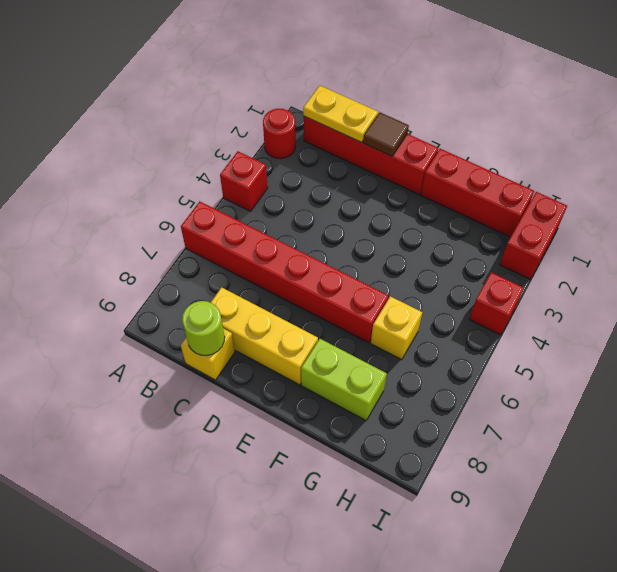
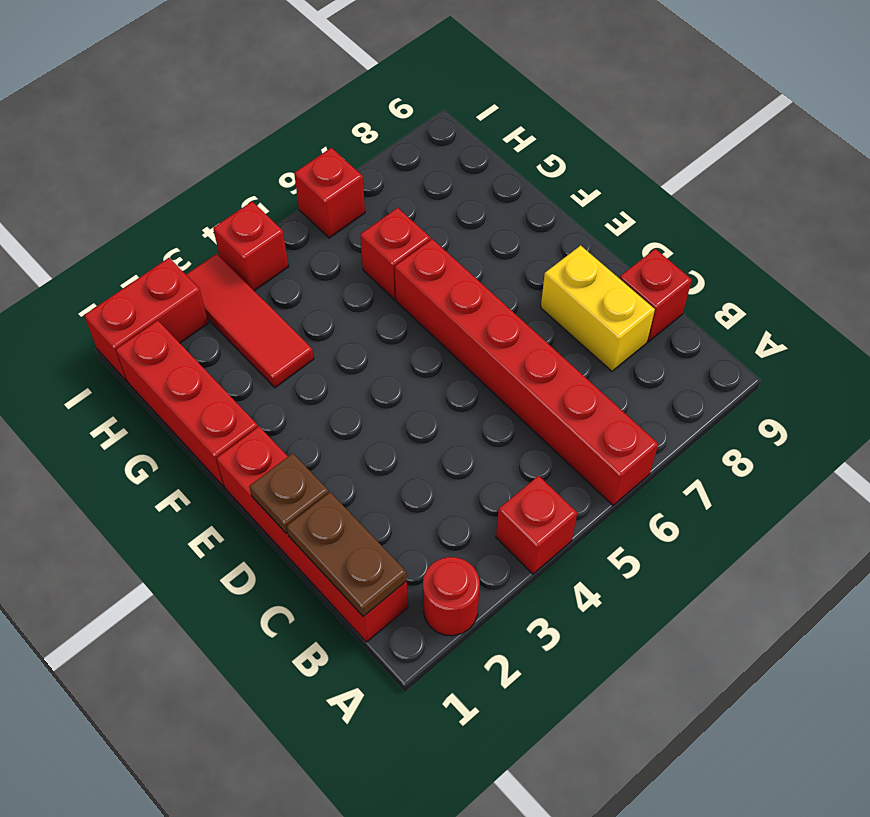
yellow plate B1:C1 level 2 -> brown plate B1:C1 level 2
yellow brick C8:E8 level 1 -> yellow brick C8:D8 level 1
yellow brick C9 level 1 -> red brick C9 level 1
lime round brick C9 level 2 -> none
brown tile D1 level 2 -> brown plate D1 level 2
lime brick F8:G8 level 1 -> none
none -> red tile G3:I3 level 1
yellow brick G6 level 1 -> red brick G6 level 1
none -> red brick I6 level 1

